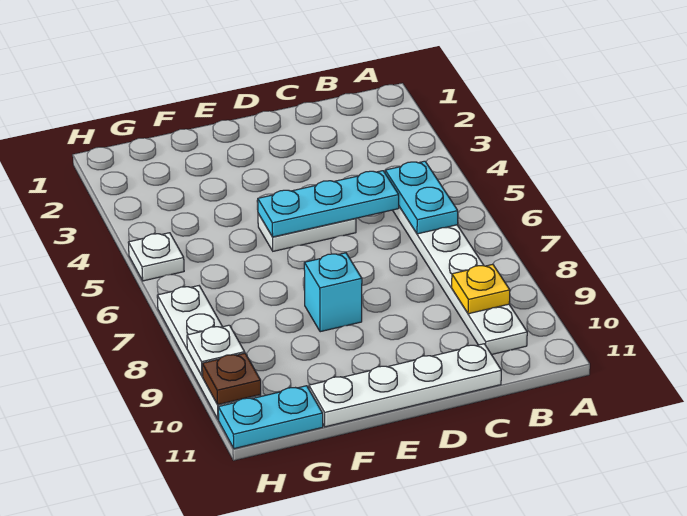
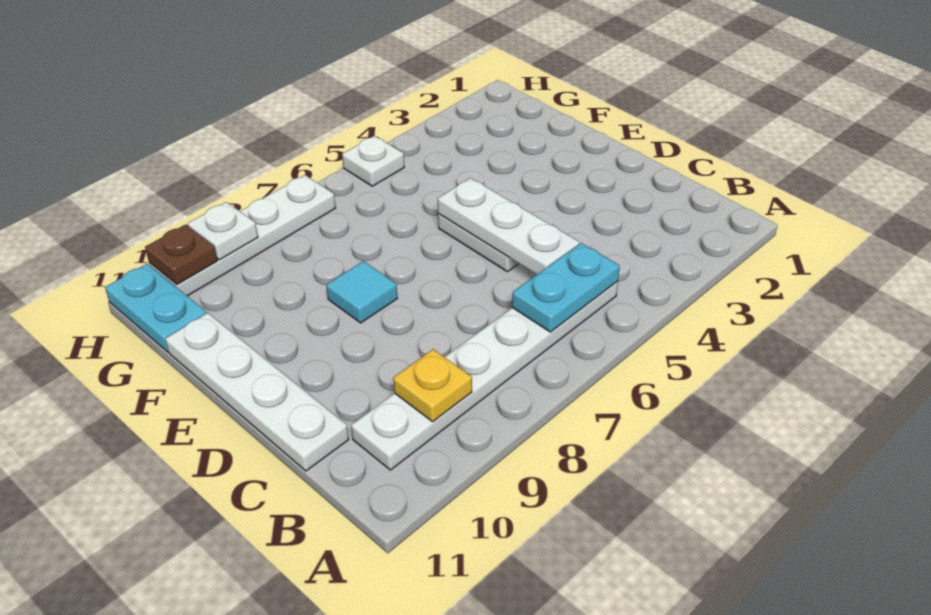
cyan plate C5:E5 level 2 -> white plate C5:E5 level 2
cyan brick E8 level 1 -> cyan tile E8 level 1

